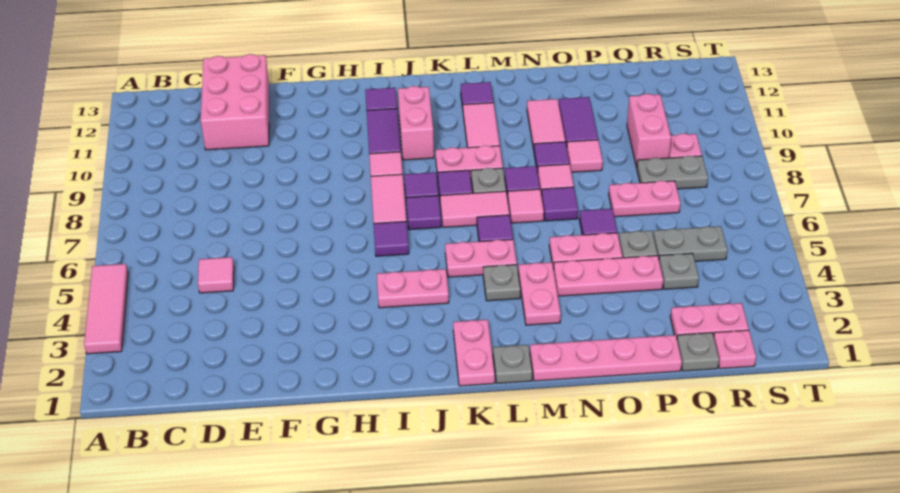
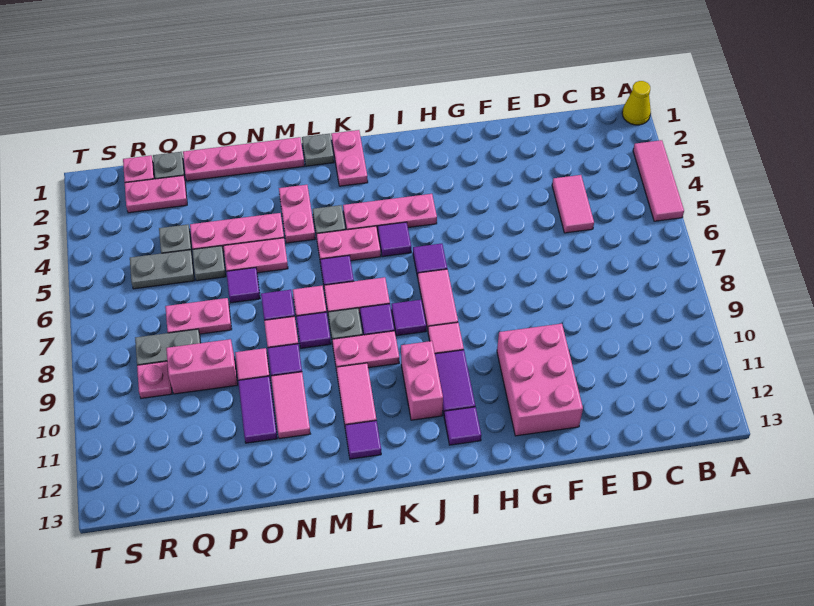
none -> yellow cone A1 level 1
pink tile D5 level 1 -> pink tile D4:D5 level 1
pink brick D11:E13 level 1 -> pink brick F10:G12 level 1
pink plate I4:J4 level 1 -> pink plate I4:K4 level 1
purple tile J7 level 1 -> purple tile J5 level 1
pink brick Q9:Q10 level 1 -> pink brick P9:Q9 level 1

